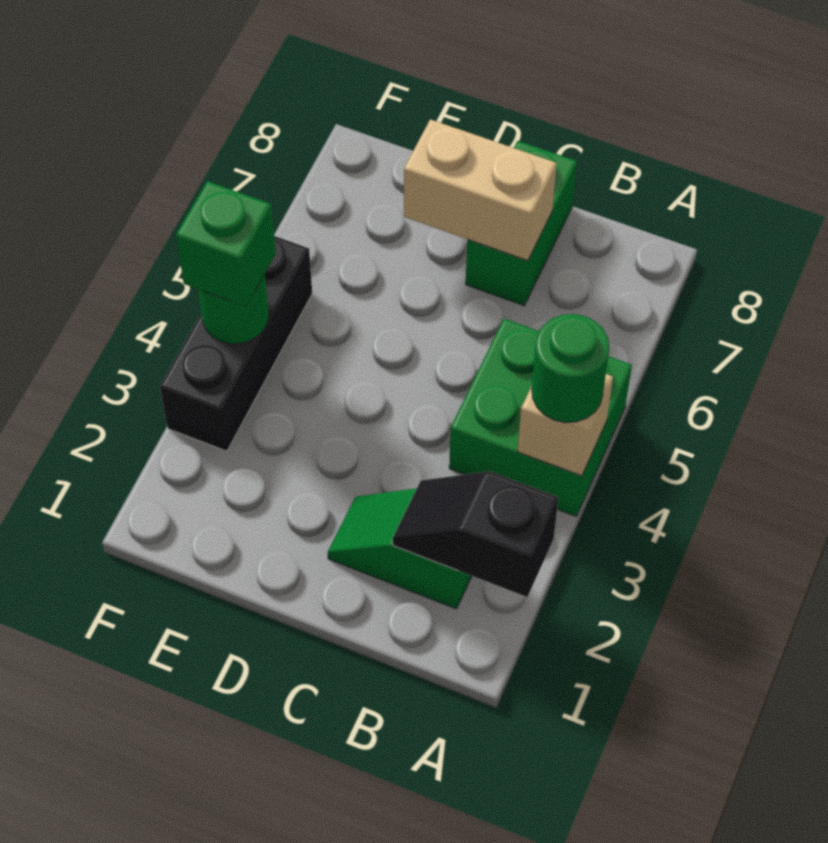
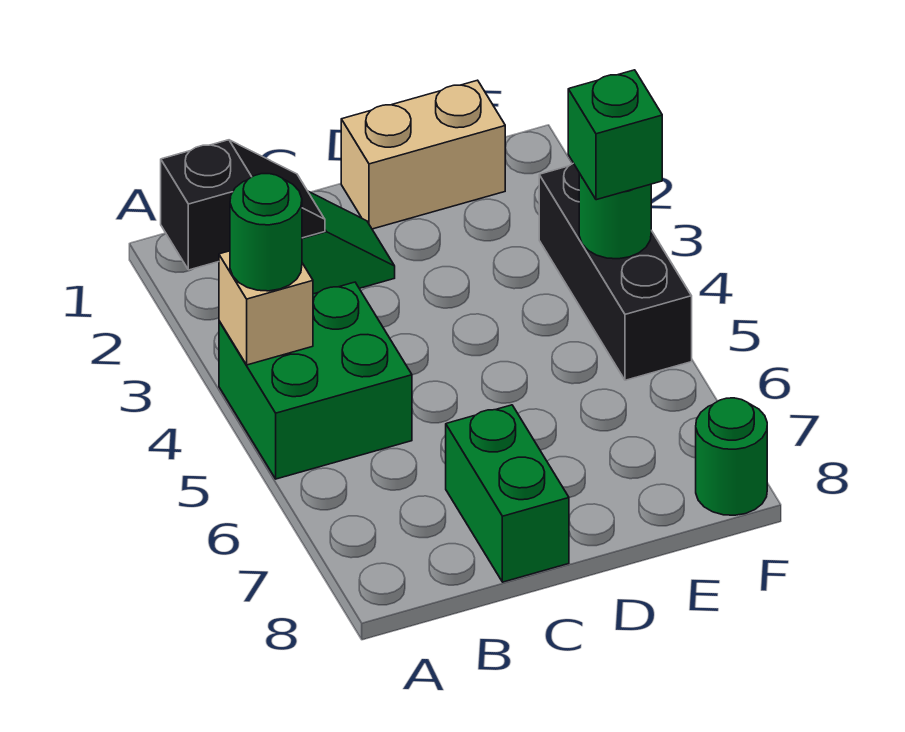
tan brick C7:D7 level 2 -> tan brick D1:E1 level 1
none -> green round brick F8 level 1

